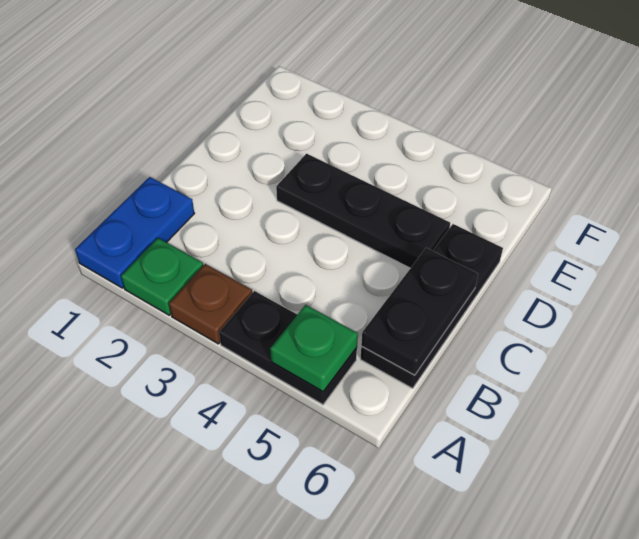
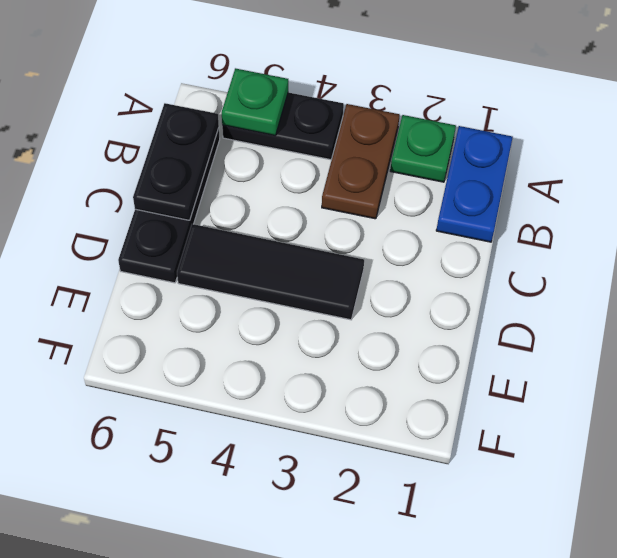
brown plate A3 level 1 -> brown plate A3:B3 level 1
black plate D3:D5 level 1 -> black tile D3:D5 level 1

